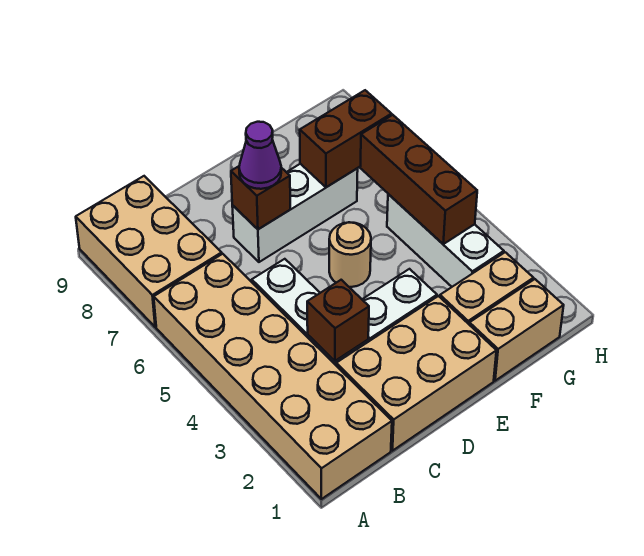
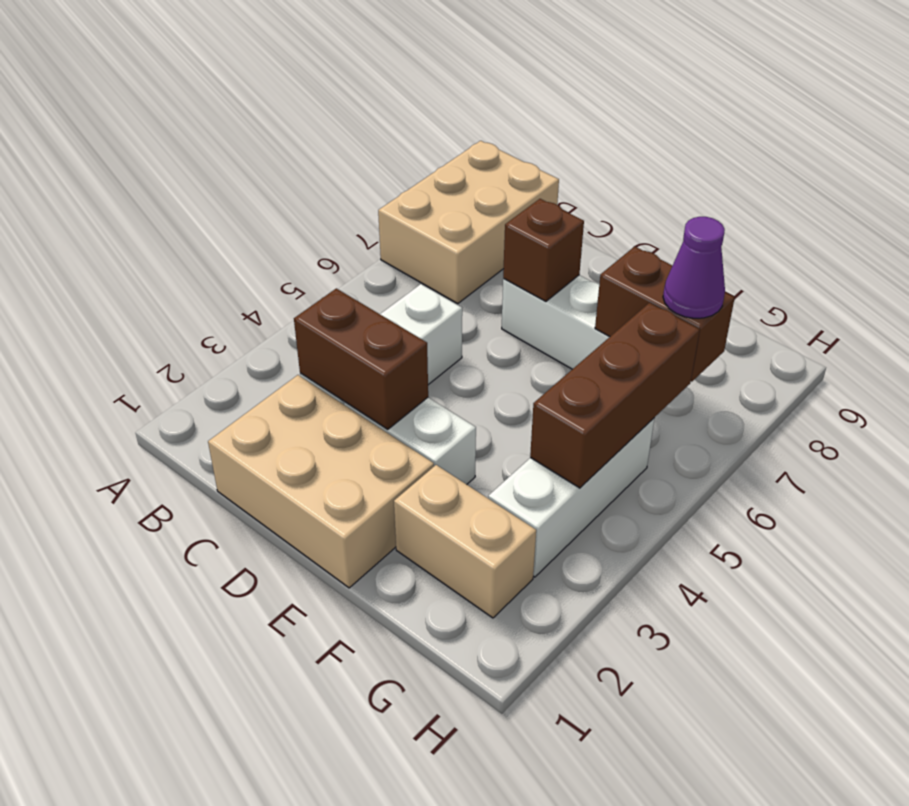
tan brick A1:B6 level 1 -> none
brown brick C3 level 2 -> brown brick C3:D3 level 2
purple cone D7 level 3 -> purple cone G7 level 3
tan round brick E5 level 1 -> none
tan brick F1:G1 level 1 -> none

